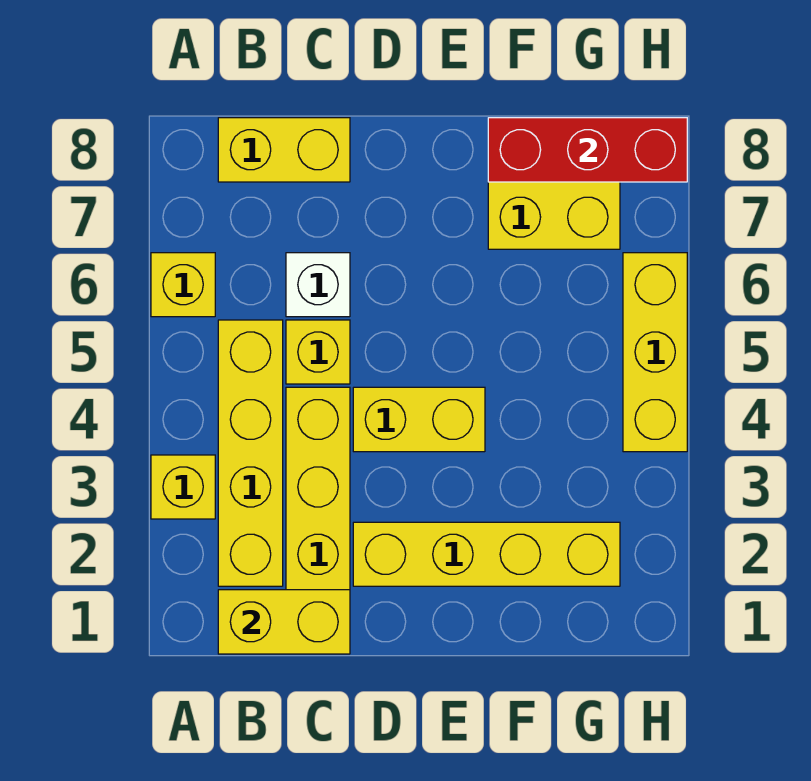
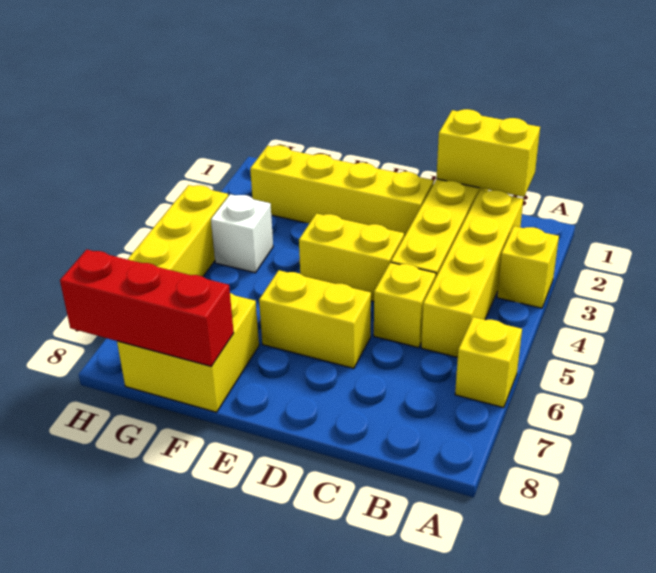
yellow brick B8:C8 level 1 -> yellow brick D6:E6 level 1
white brick C6 level 1 -> white brick G4 level 1

